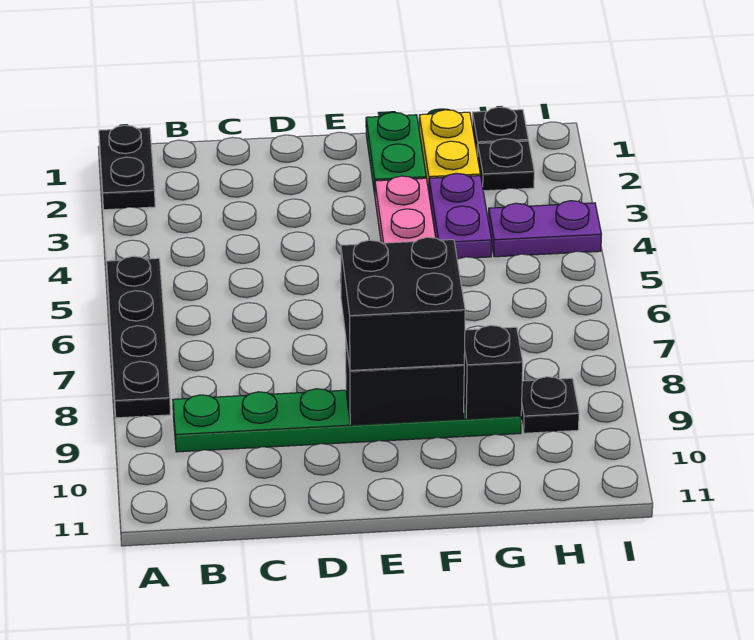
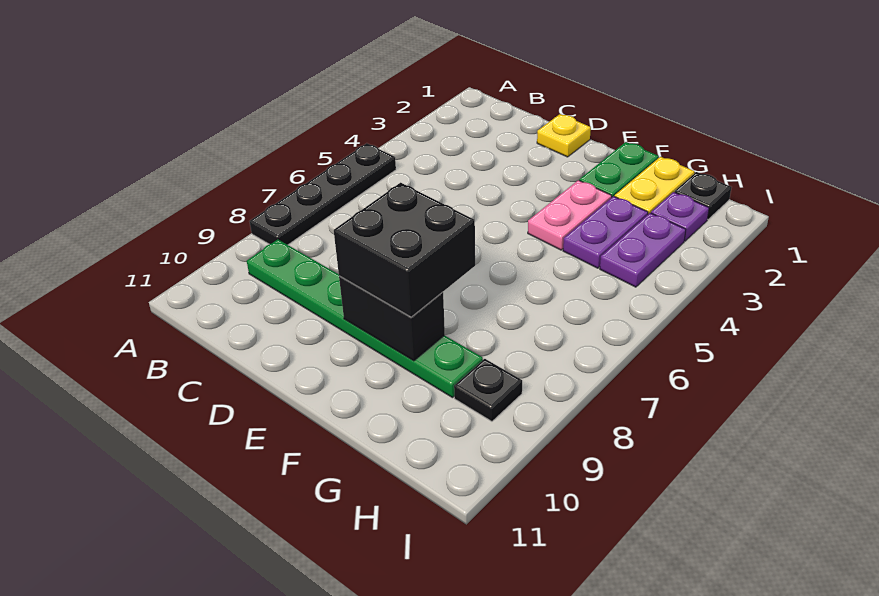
black plate A1:A2 level 1 -> none
none -> yellow plate D1 level 1
black brick G9 level 2 -> none
black plate H2 level 1 -> purple plate H2 level 1
purple plate H4:I4 level 1 -> purple plate H3:H4 level 1

